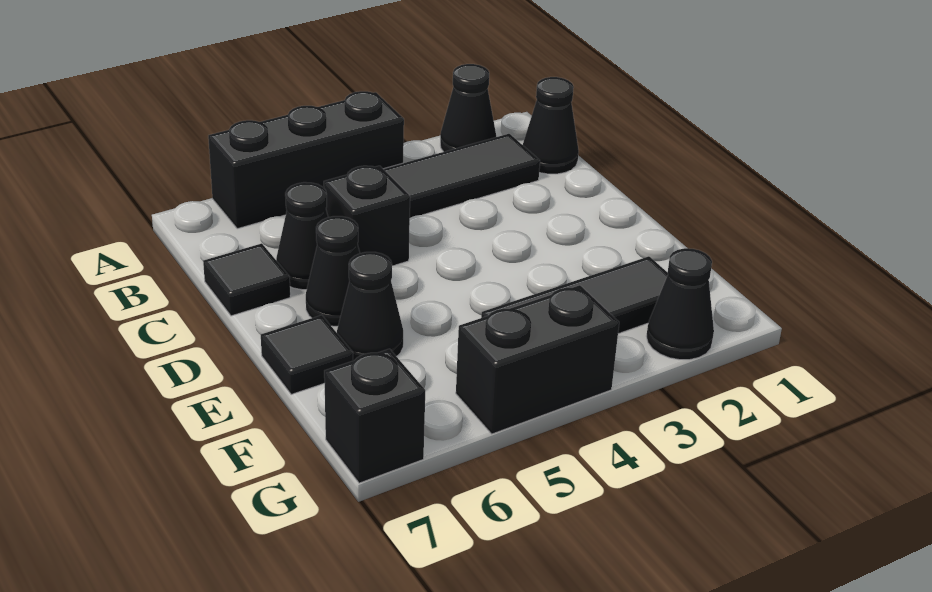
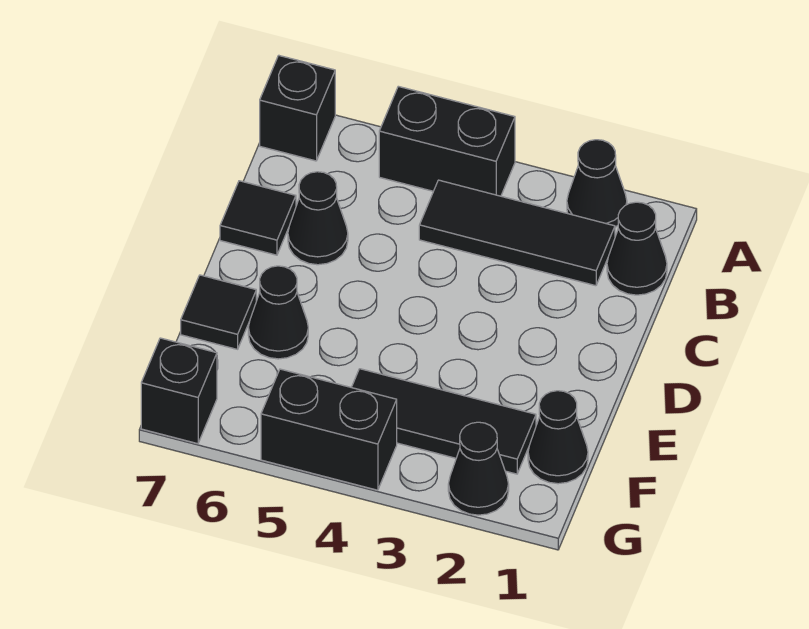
black brick A4:A6 level 1 -> black brick A4:A5 level 1
black brick C5 level 1 -> black brick A7 level 1
black cone D6 level 1 -> black cone F1 level 1

